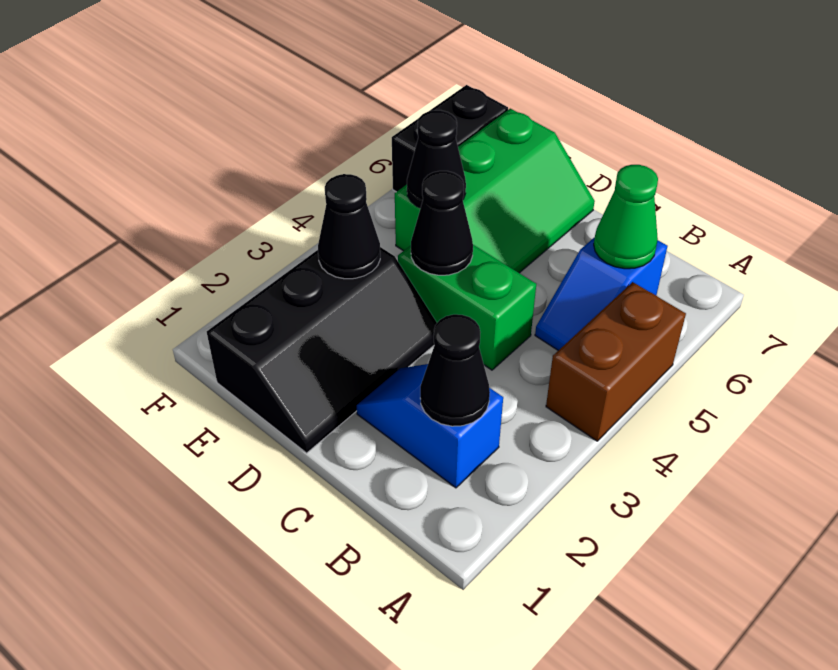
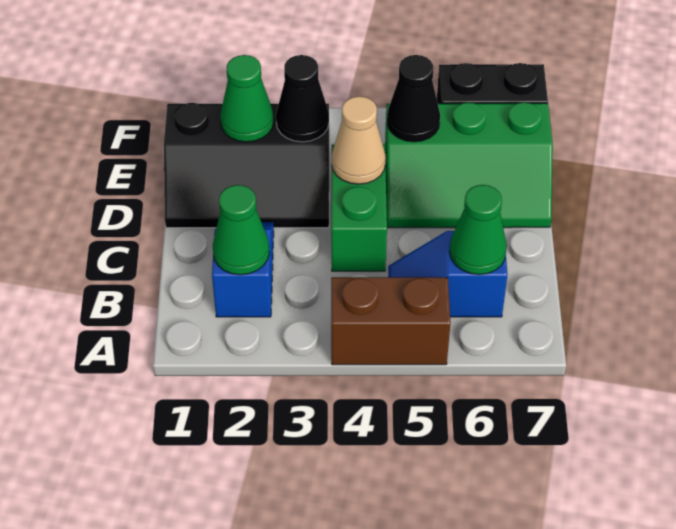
black cone B2 level 2 -> green cone B2 level 2
black cone D4 level 2 -> tan cone D4 level 2
none -> green cone E2 level 2

